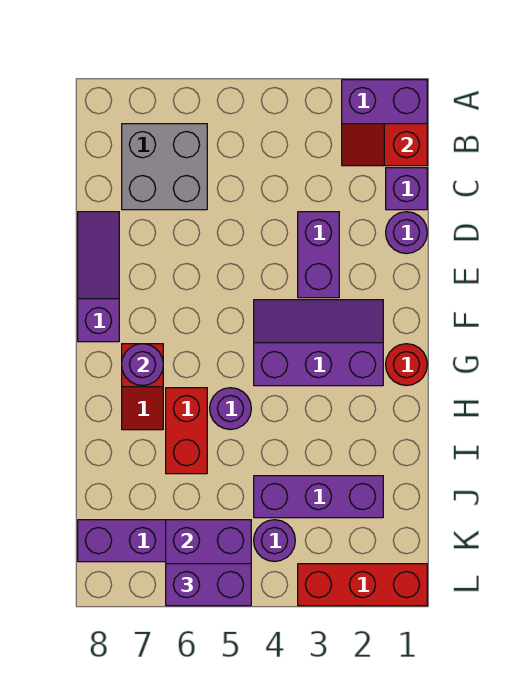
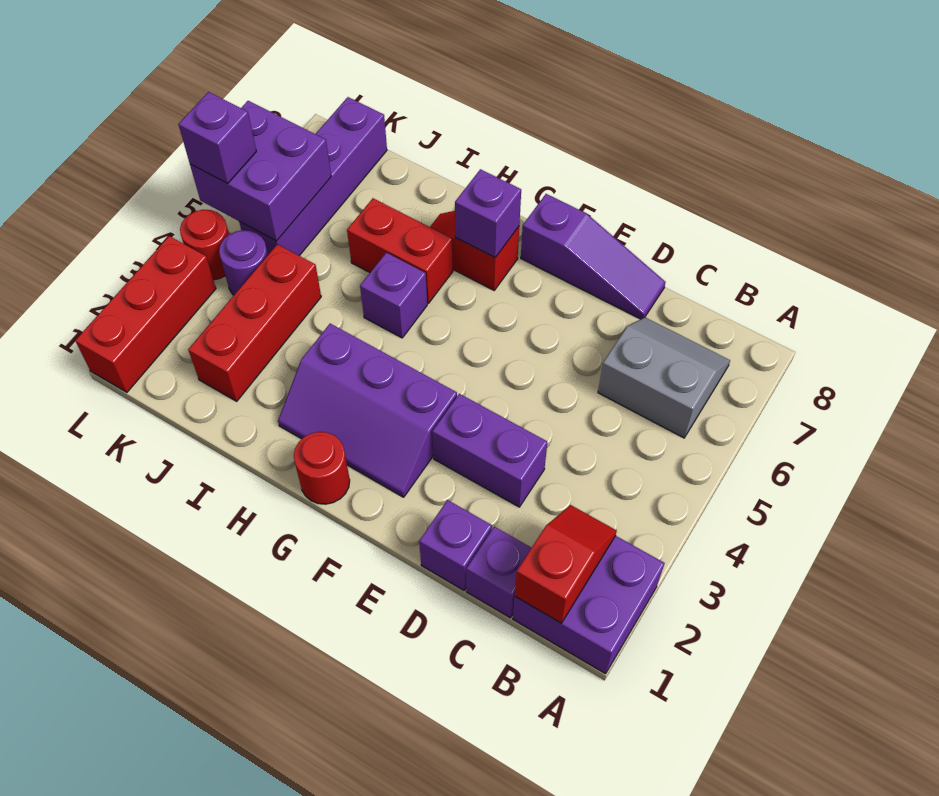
grey brick B6:C7 level 1 -> grey slope B6:C7 level 1 top 6
purple round brick D1 level 1 -> purple brick D1 level 1
purple slope F2:G4 level 1 top G -> purple slope F2:H3 level 1 top 3
purple round brick G7 level 2 -> purple brick G7 level 2
purple round brick H5 level 1 -> purple brick H5 level 1
purple brick J2:J4 level 1 -> red brick J2:J4 level 1
none -> red round brick L4 level 1
purple brick L5:L6 level 3 -> purple brick L5 level 3

